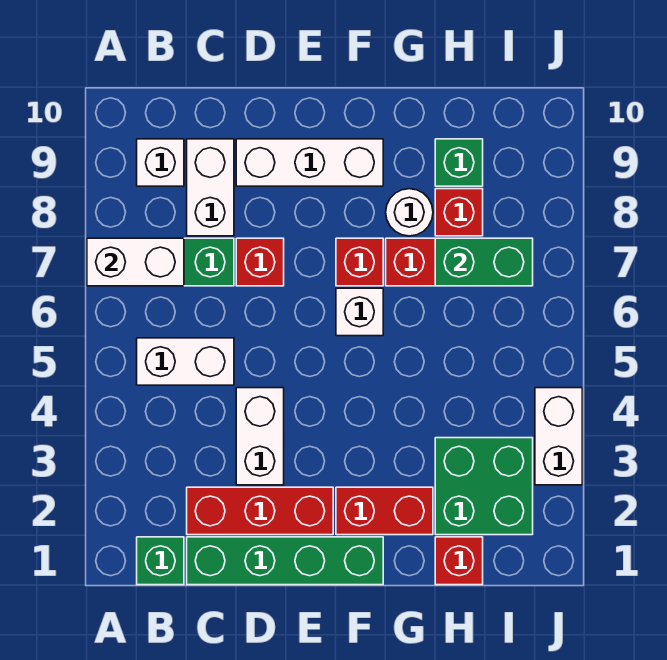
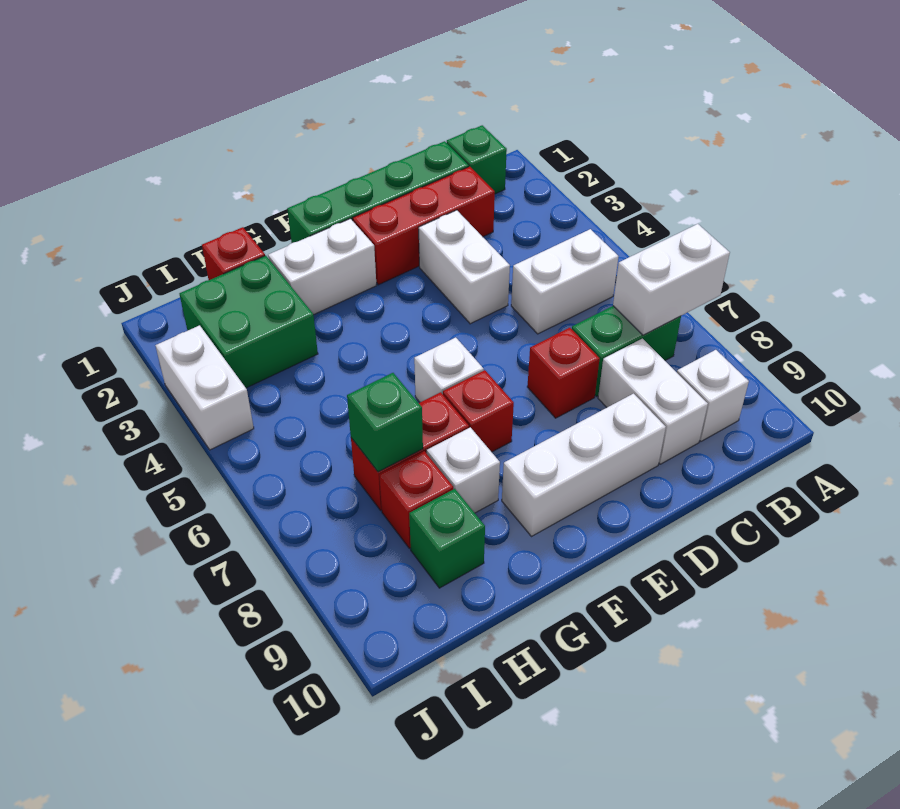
red brick F2:G2 level 1 -> white brick F2:G2 level 1
white round brick G8 level 1 -> white brick G8 level 1
green brick H7:I7 level 2 -> green brick H7 level 2

